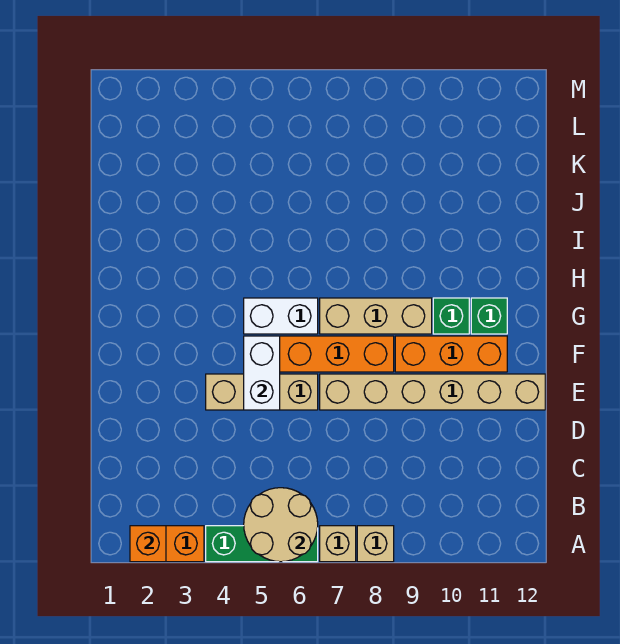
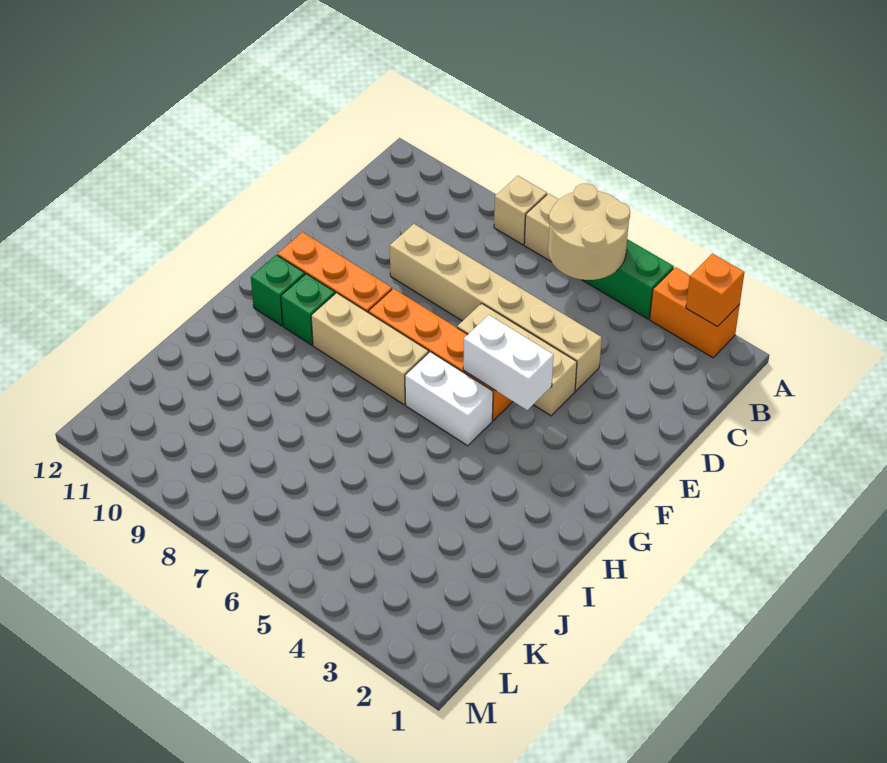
white brick E5:F5 level 2 -> white brick F4:F5 level 2
tan brick E7:E12 level 1 -> tan brick D4:D9 level 1

